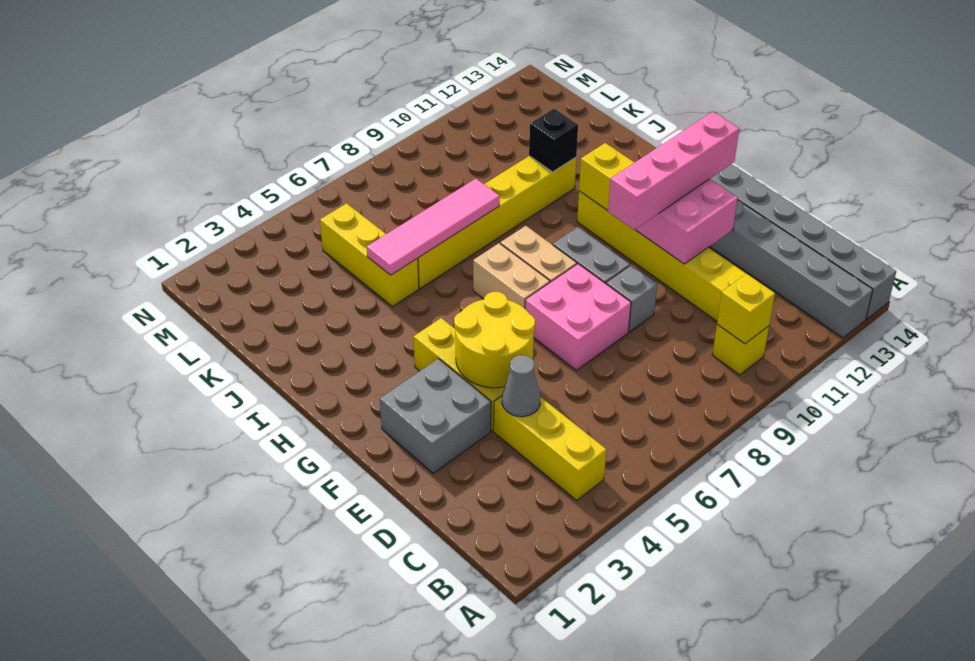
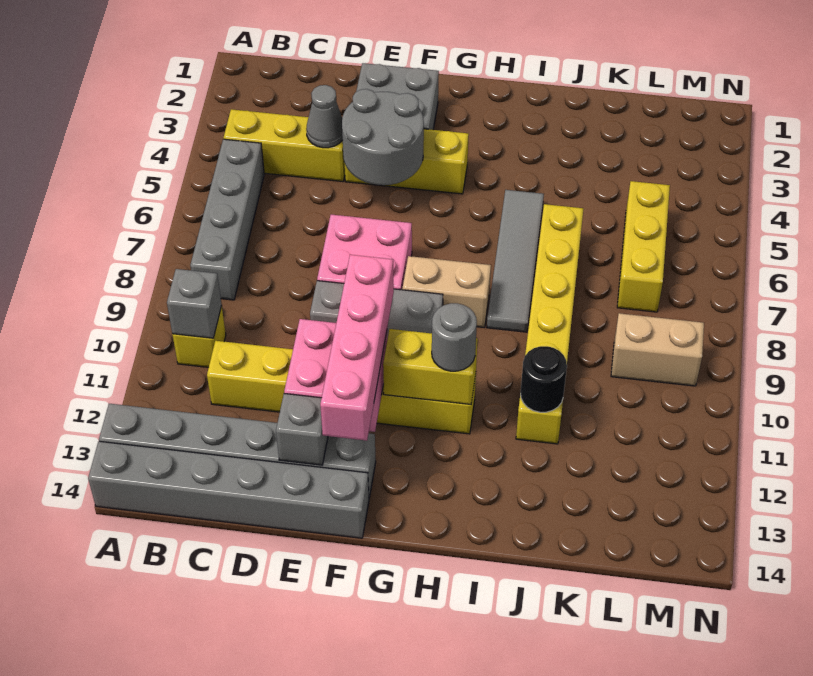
none -> grey brick B5:B8 level 1
yellow brick B10 level 2 -> grey brick B10 level 2
yellow round brick E4:F5 level 2 -> grey round brick E4:F5 level 2
none -> grey brick E13 level 2
tan brick G7:H7 level 1 -> tan brick L9:M9 level 1
none -> grey round brick H11 level 3
none -> grey tile I5:I8 level 1
yellow brick J5:L5 level 1 -> yellow brick L5:L7 level 1
pink tile J5:J8 level 2 -> none
black brick J11 level 2 -> black round brick J11 level 2

